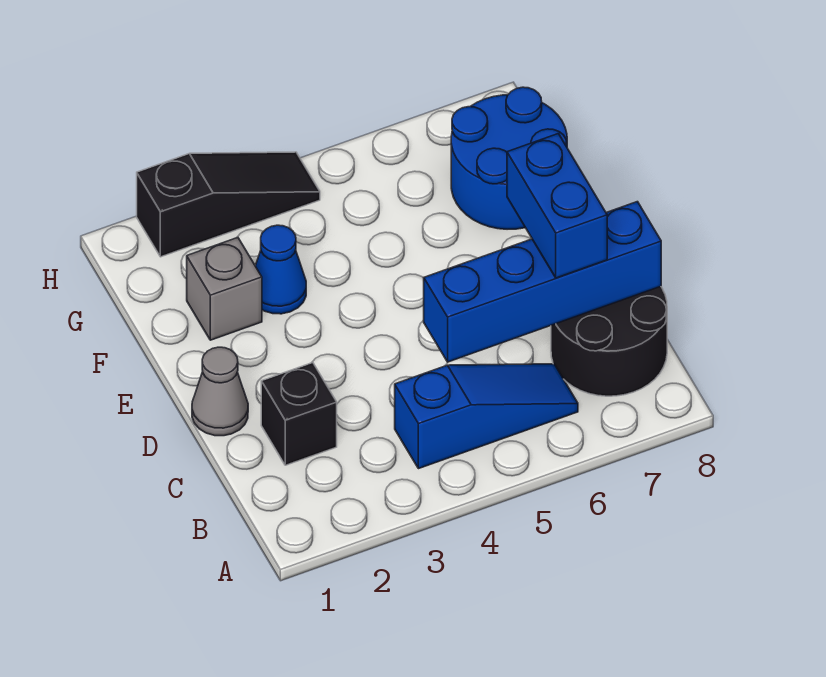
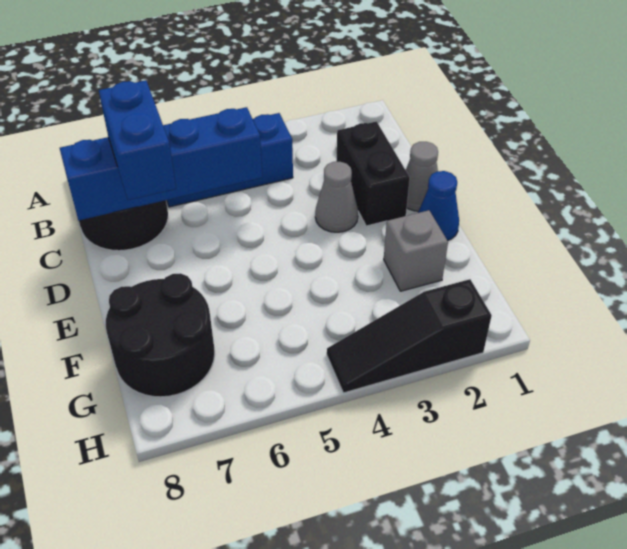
black brick C2 level 1 -> black brick C2:D2 level 1
none -> grey cone D3 level 1
blue cone F3 level 1 -> blue cone E1 level 1
blue round brick F7:G8 level 1 -> black round brick F7:G8 level 1

